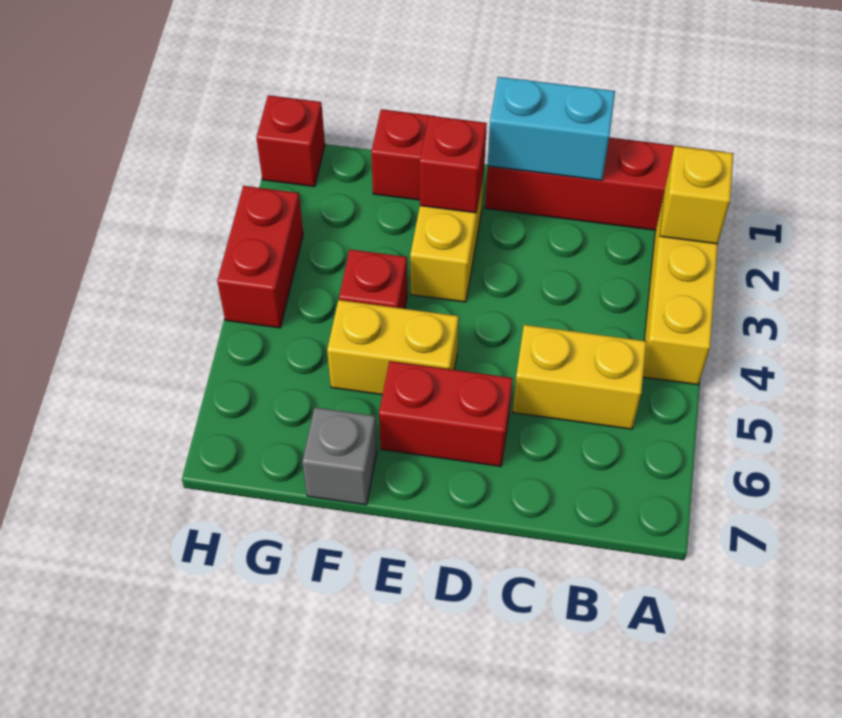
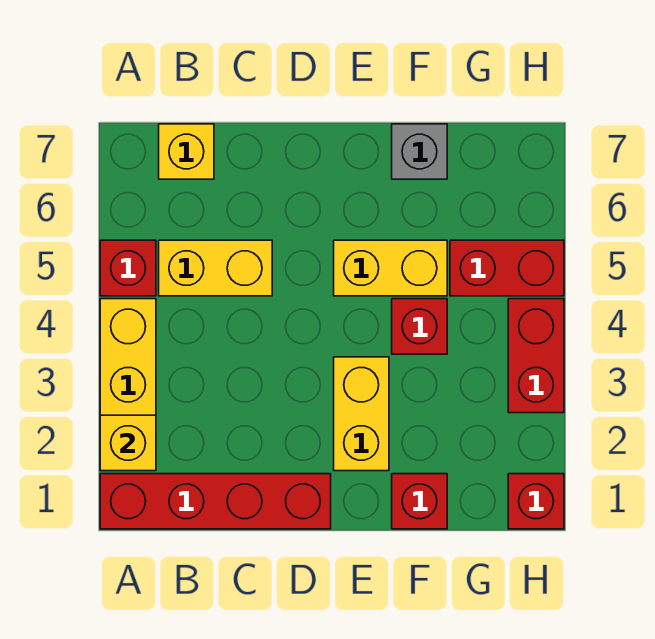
none -> yellow brick B7 level 1
cyan brick C1:D1 level 2 -> none
red brick D6:E6 level 1 -> red brick G5:H5 level 1
red brick E2 level 2 -> red brick A5 level 1

